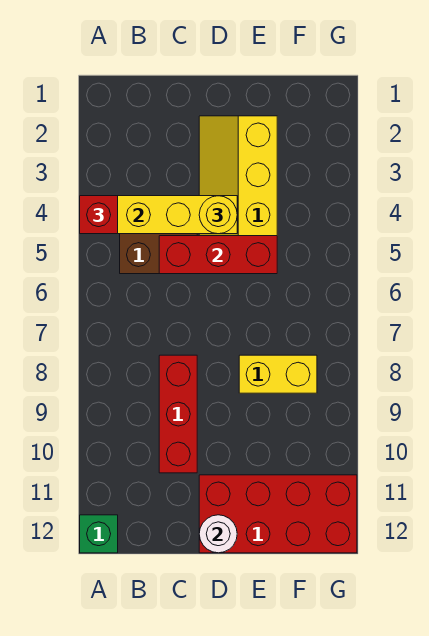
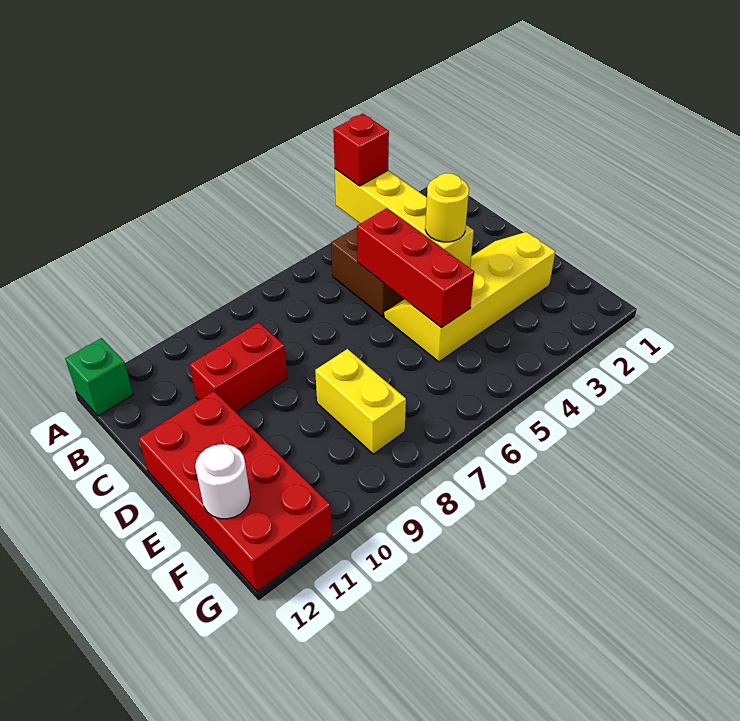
red brick C8:C10 level 1 -> red brick C9:C10 level 1
white round brick D12 level 2 -> white round brick F12 level 2

